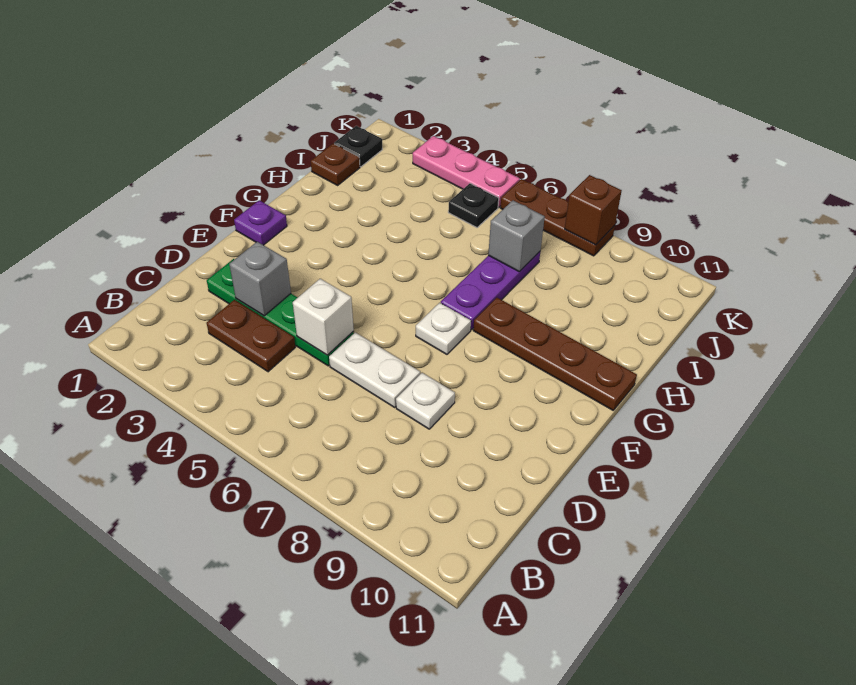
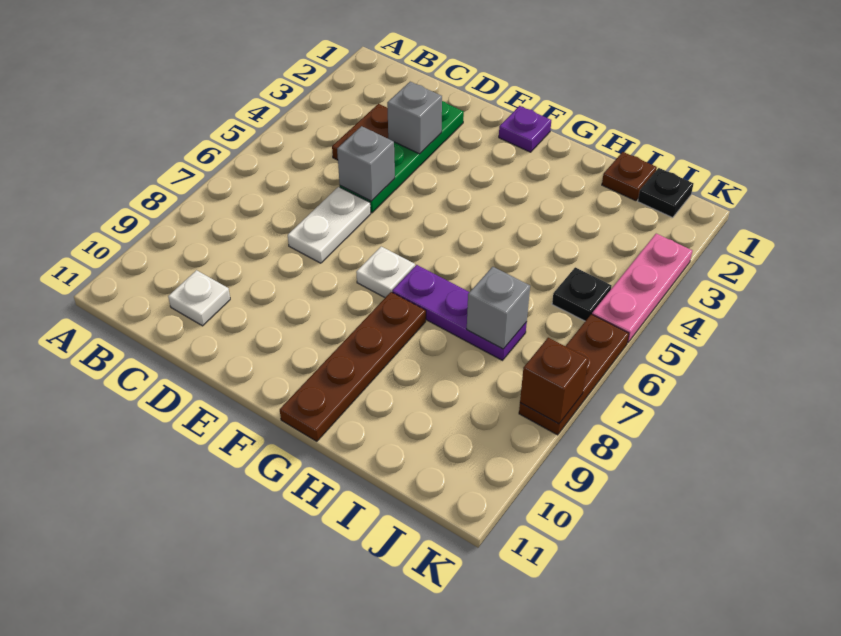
white brick D5 level 2 -> grey brick D5 level 2
white plate D8 level 1 -> white plate C10 level 1

